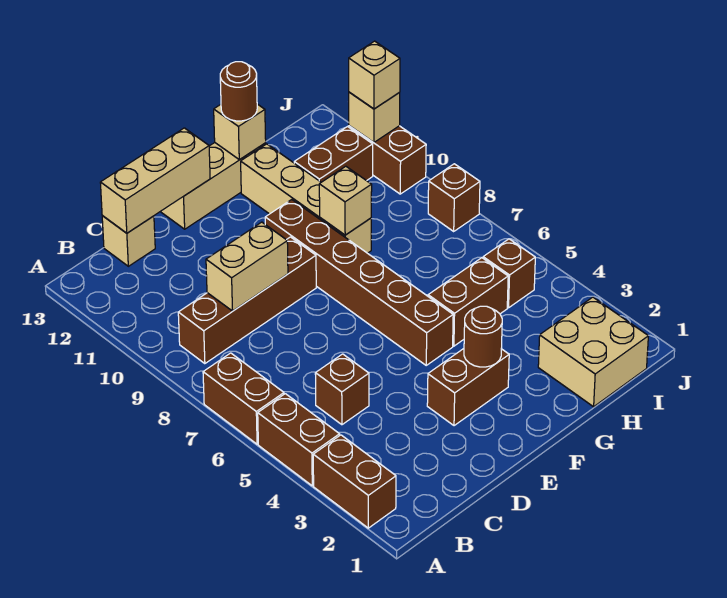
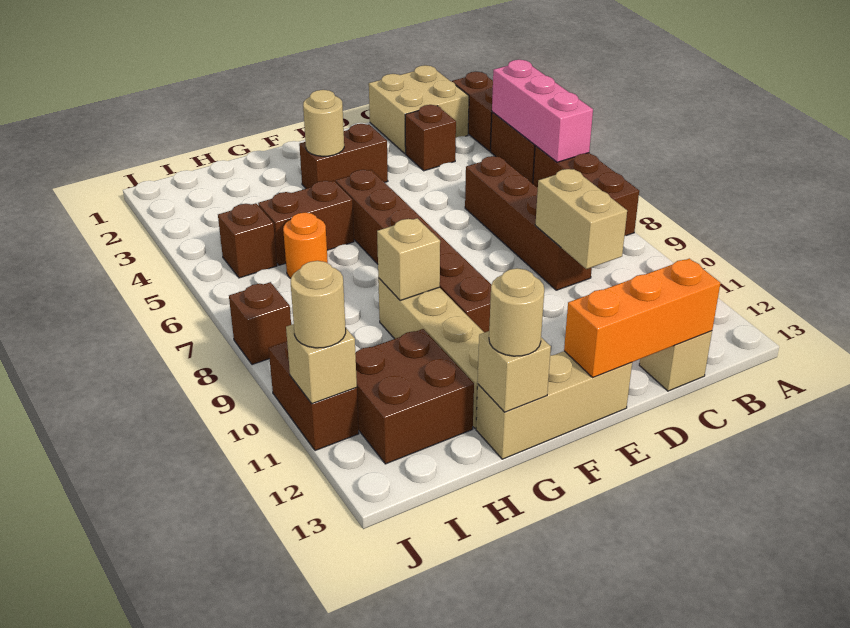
none -> pink brick A4:A6 level 2
brown brick A6:A7 level 1 -> brown brick A6:A8 level 1
brown brick B9:E9 level 1 -> brown brick C6:C9 level 1
brown brick C5 level 1 -> brown brick C3 level 1
tan brick C9:D9 level 2 -> tan brick C9:C10 level 2
tan brick C13:E13 level 2 -> orange brick C13:E13 level 2
brown round brick F3 level 2 -> tan round brick F3 level 2
brown round brick G13 level 3 -> tan round brick G13 level 3
tan brick H1:I2 level 1 -> tan brick B1:C2 level 1
none -> orange round brick H6 level 1
brown brick H11:I11 level 1 -> brown brick H11:I12 level 1
tan brick J11 level 3 -> tan round brick J11 level 3

